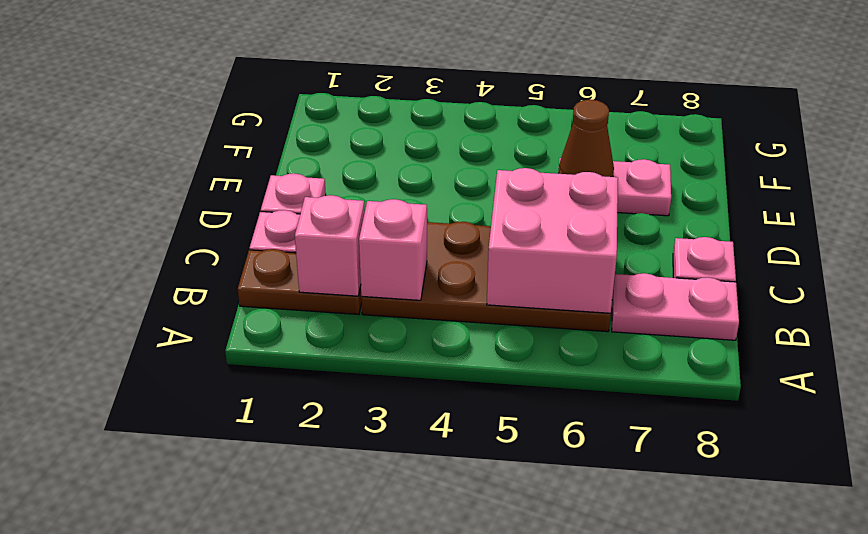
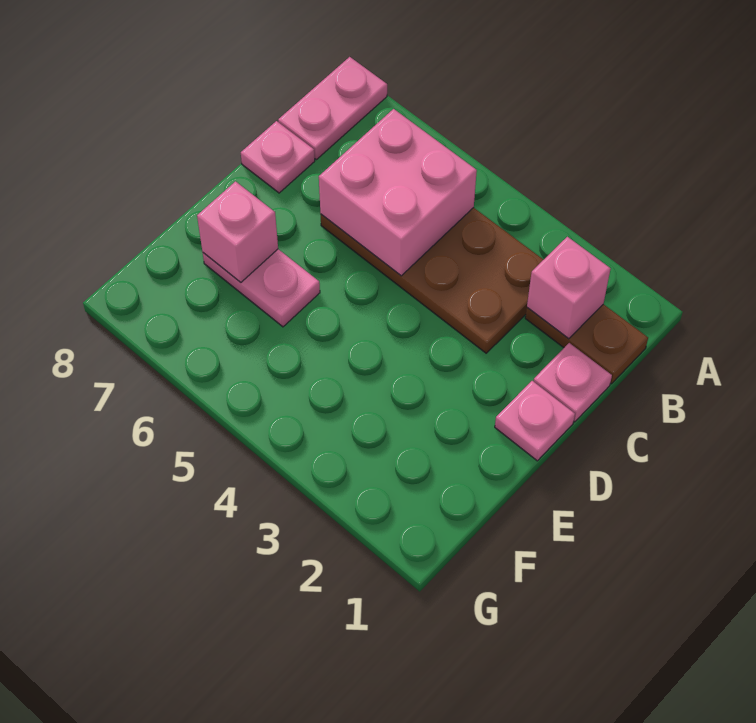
pink brick B3 level 2 -> pink brick E7 level 2
pink plate B7:B8 level 1 -> pink plate A8:B8 level 1
brown cone E6 level 2 -> none

